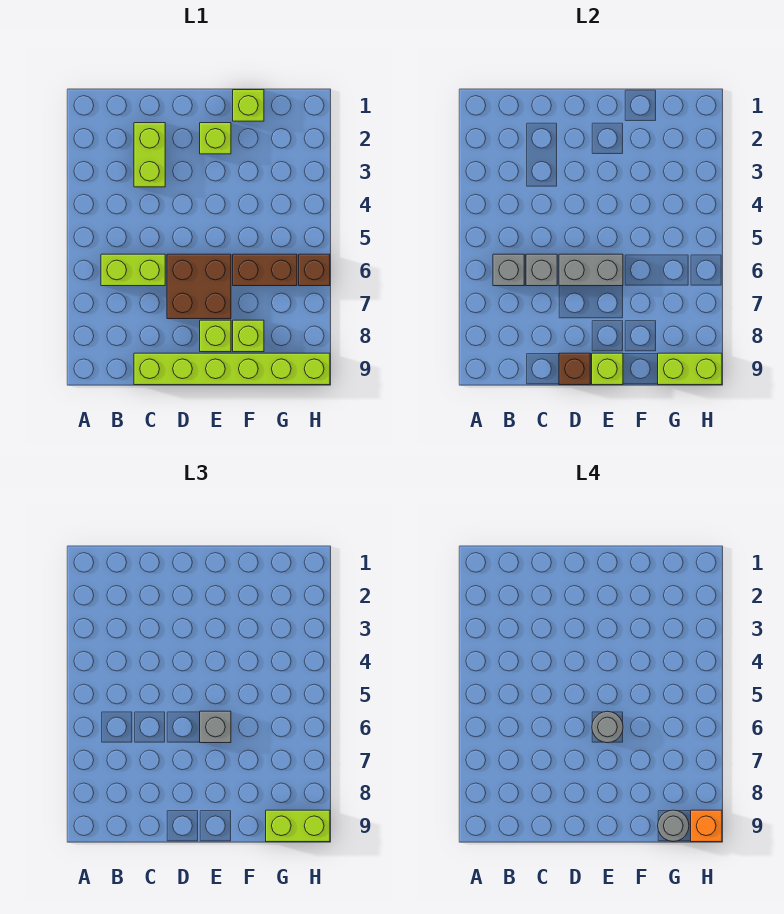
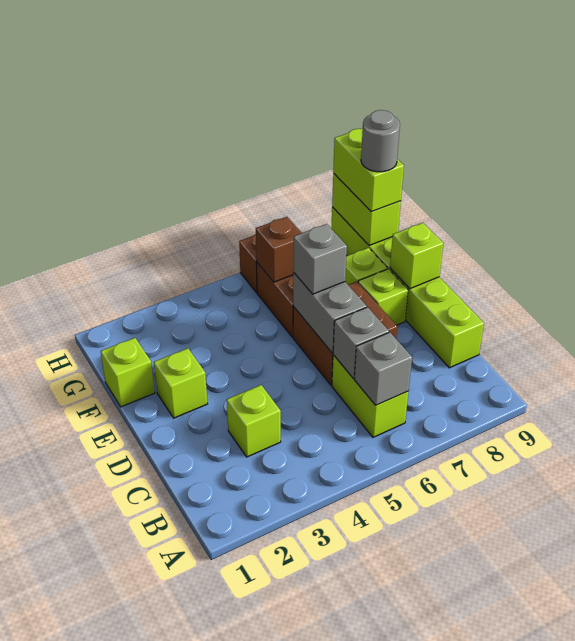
lime brick C2:C3 level 1 -> lime brick C3 level 1
brown brick D9 level 2 -> brown brick G6 level 2
grey round brick E6 level 4 -> none
orange brick H9 level 4 -> none

